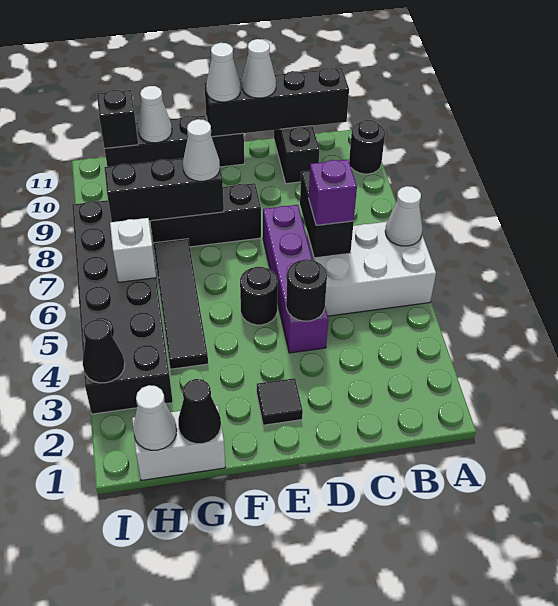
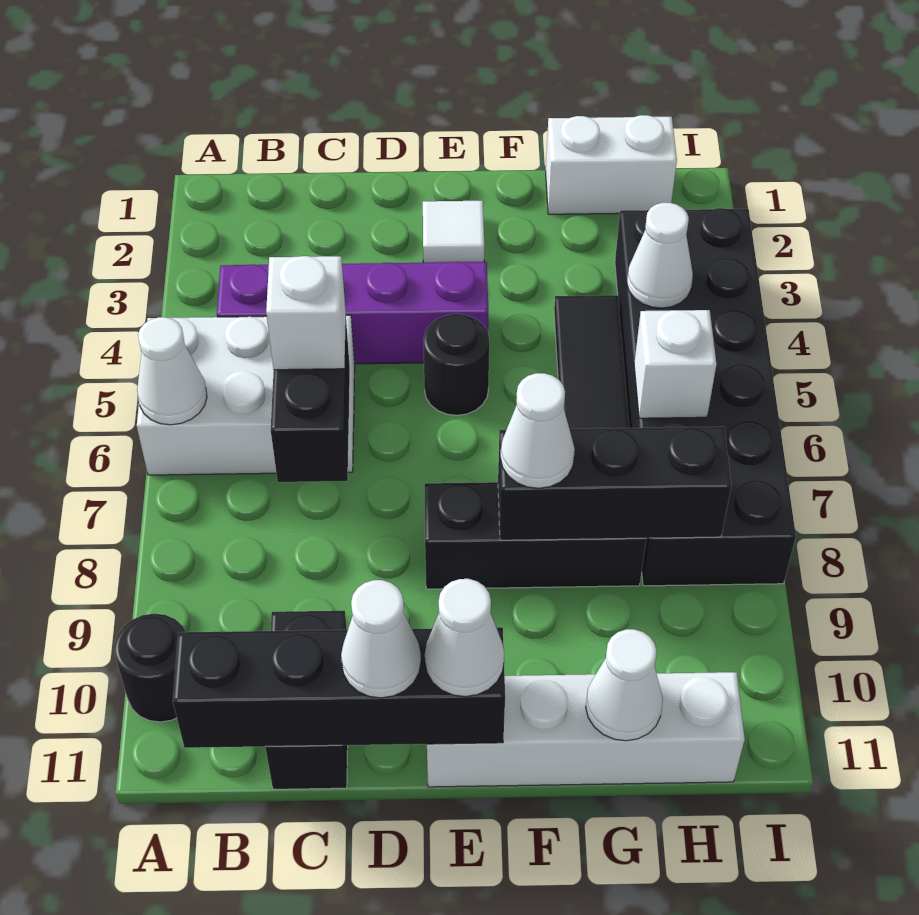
purple brick C6 level 3 -> white brick C6 level 3
purple brick D4:D7 level 1 -> purple brick B4:E4 level 1
black round brick D4 level 2 -> none
black tile E2 level 1 -> white tile E2 level 1
black brick E11:H11 level 1 -> white brick E11:H11 level 1
black cone G1 level 2 -> none
white cone H1 level 2 -> white cone H4 level 2
black brick H11 level 2 -> none
black cone I3 level 2 -> none

